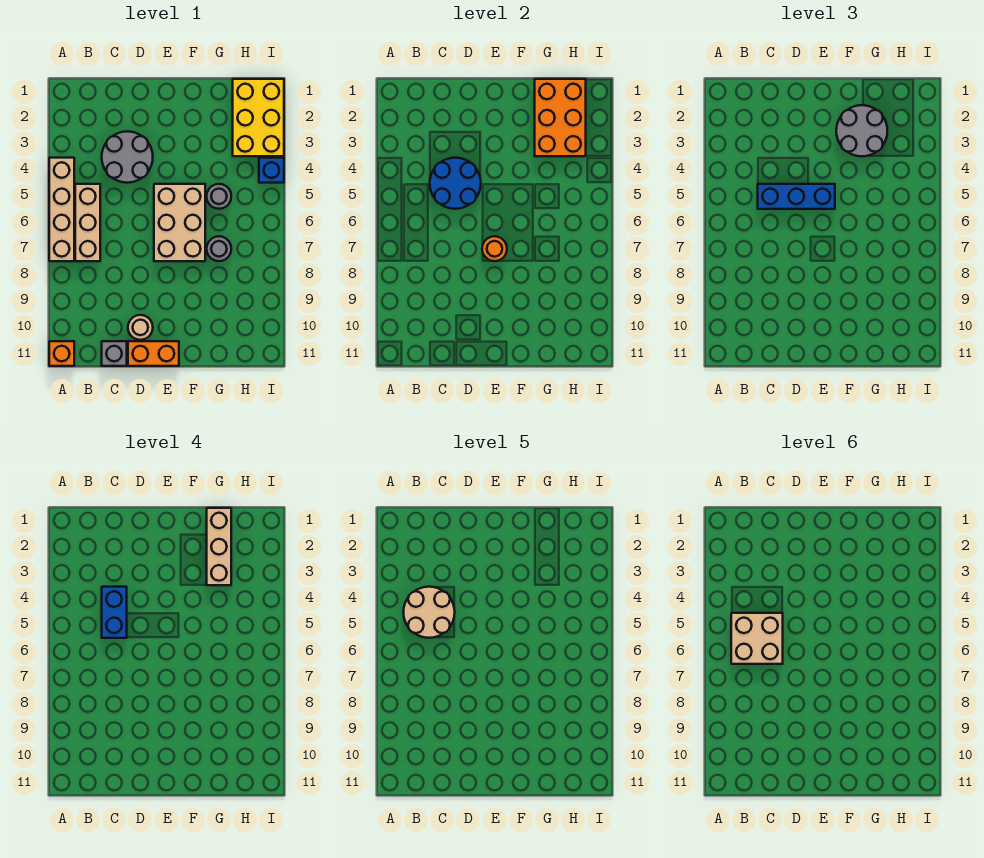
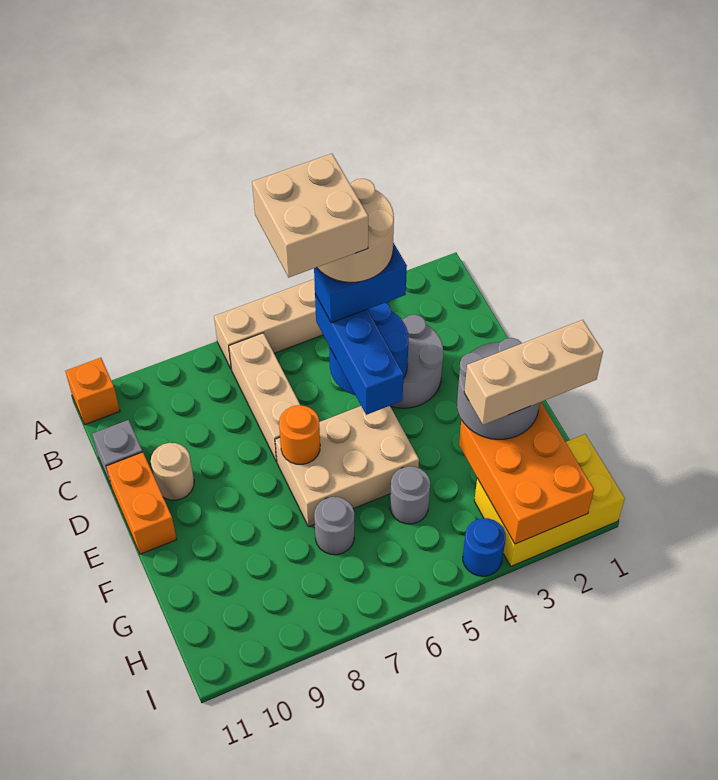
tan brick B5:B7 level 1 -> tan brick B7:D7 level 1
orange brick G1:H3 level 2 -> orange brick G2:I3 level 2
blue brick I4 level 1 -> blue round brick I4 level 1

